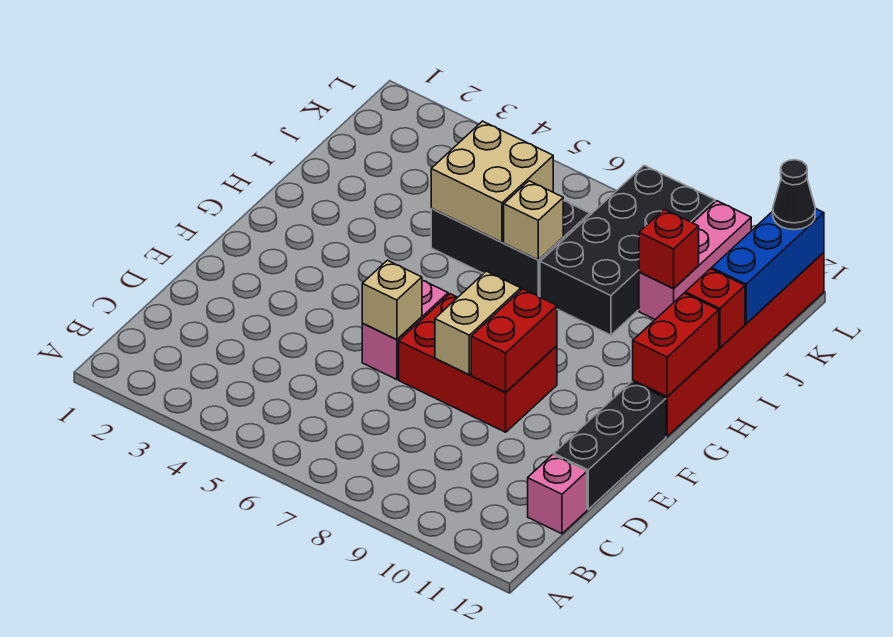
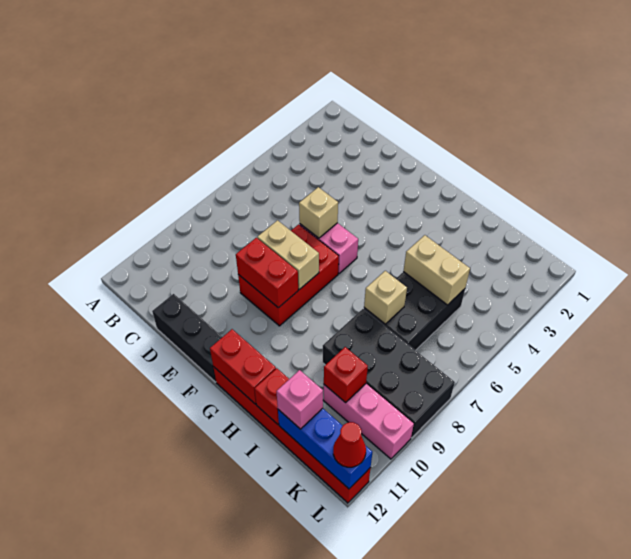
pink brick C12 level 1 -> pink brick J12 level 3
tan brick I5:J6 level 2 -> tan brick I5:J5 level 2
black cone L12 level 3 -> red cone L12 level 3

